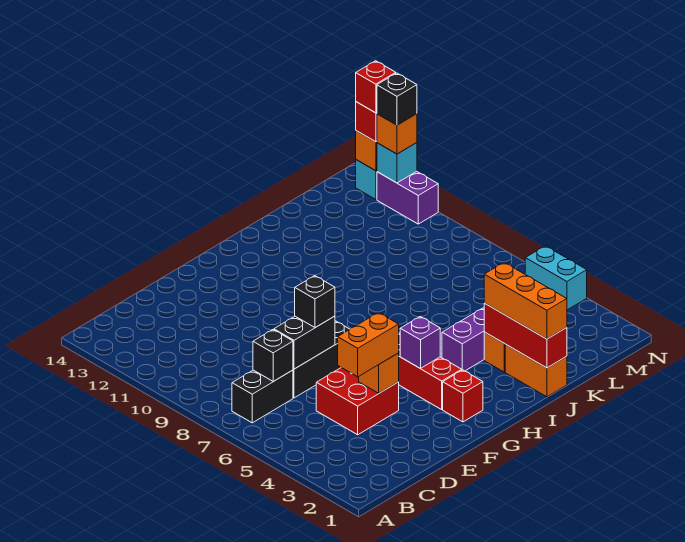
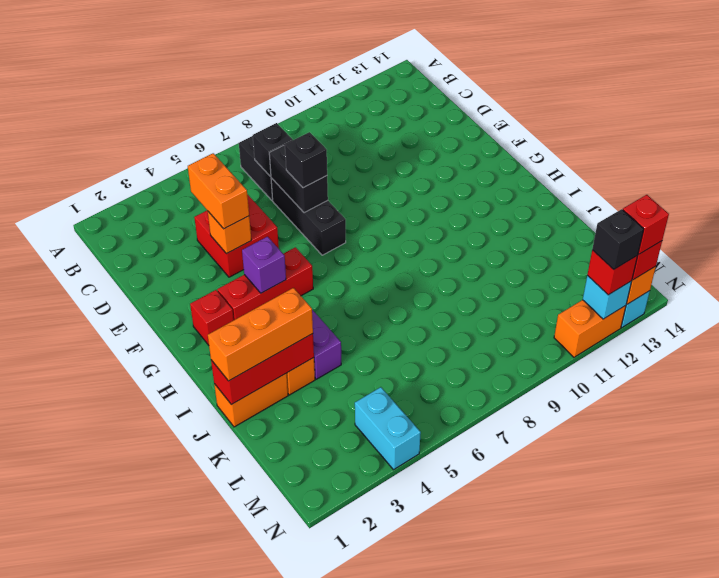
cyan brick N4:N5 level 1 -> cyan brick M4:N4 level 1
purple brick N11:N12 level 1 -> orange brick N11:N12 level 1
orange brick N12 level 3 -> red brick N12 level 3

